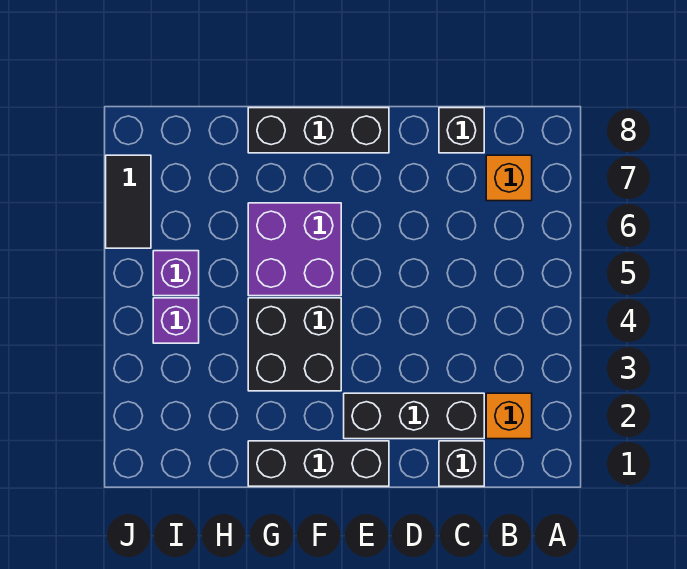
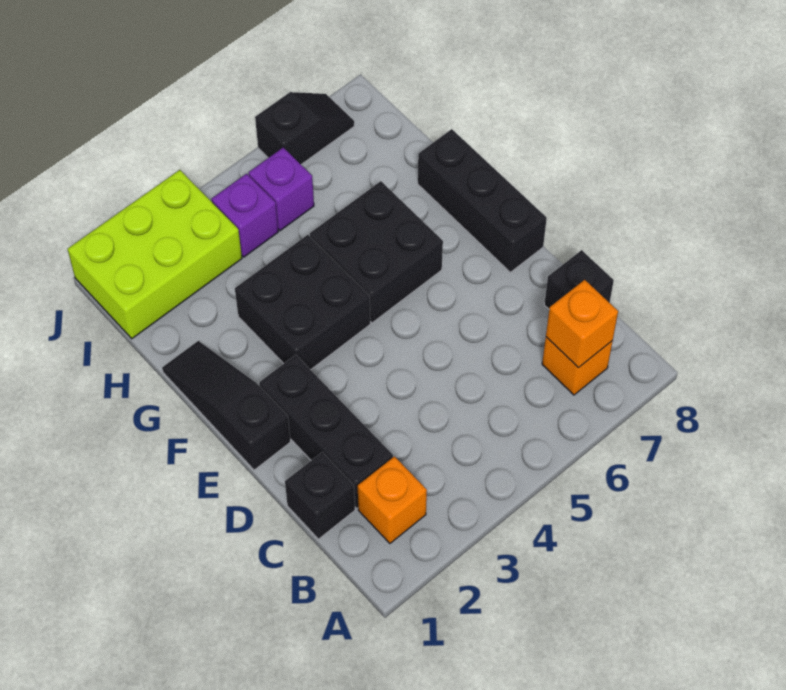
none -> orange brick B7 level 2
black brick E1:G1 level 1 -> black slope E1:G1 level 1 top E
purple brick F5:G6 level 1 -> black brick F5:G6 level 1
none -> lime brick I1:J3 level 1
black tile J6:J7 level 1 -> black slope J6:J7 level 1 top 6

